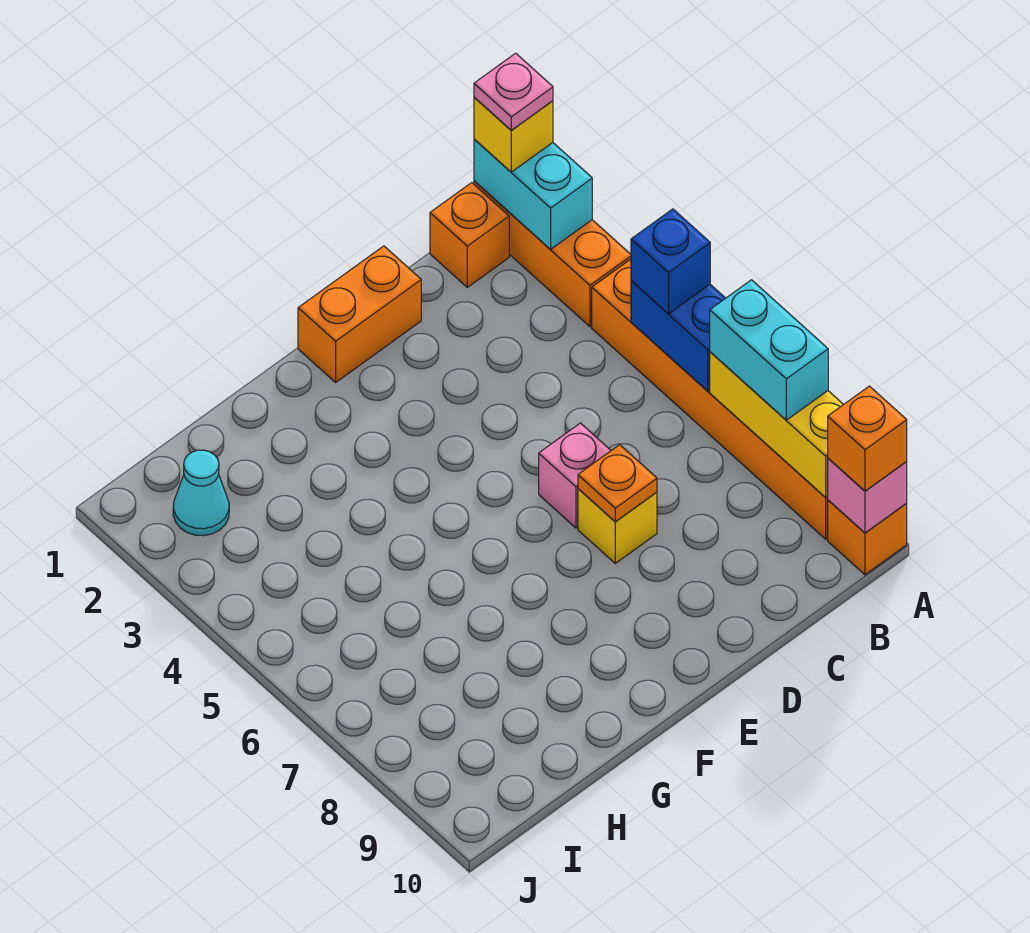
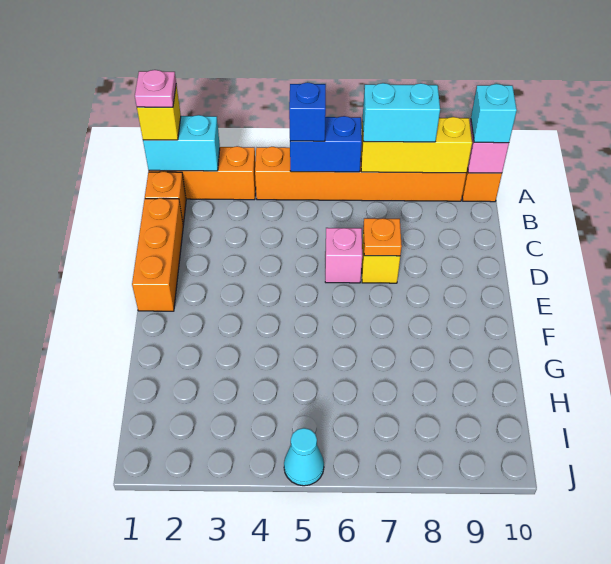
orange brick A10 level 3 -> cyan brick A10 level 3
orange brick D1:E1 level 1 -> orange brick C1:E1 level 1
cyan cone I2 level 1 -> cyan cone J5 level 1

